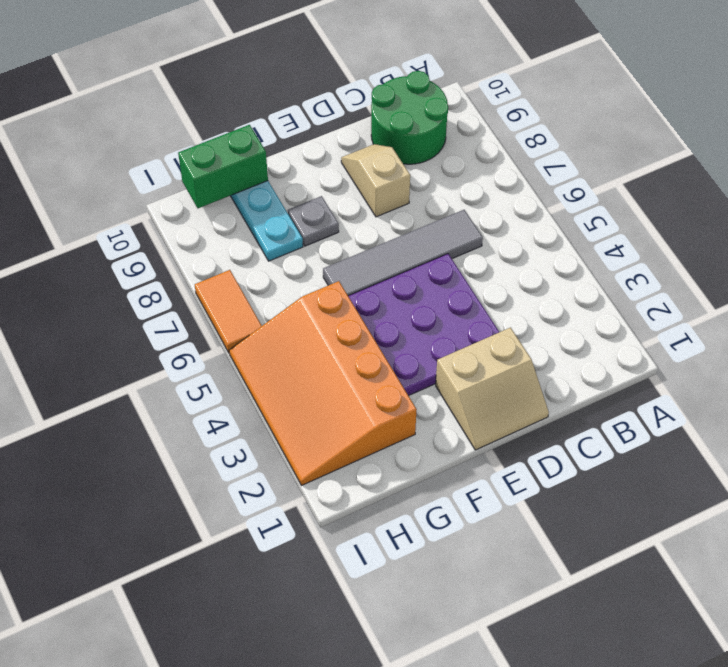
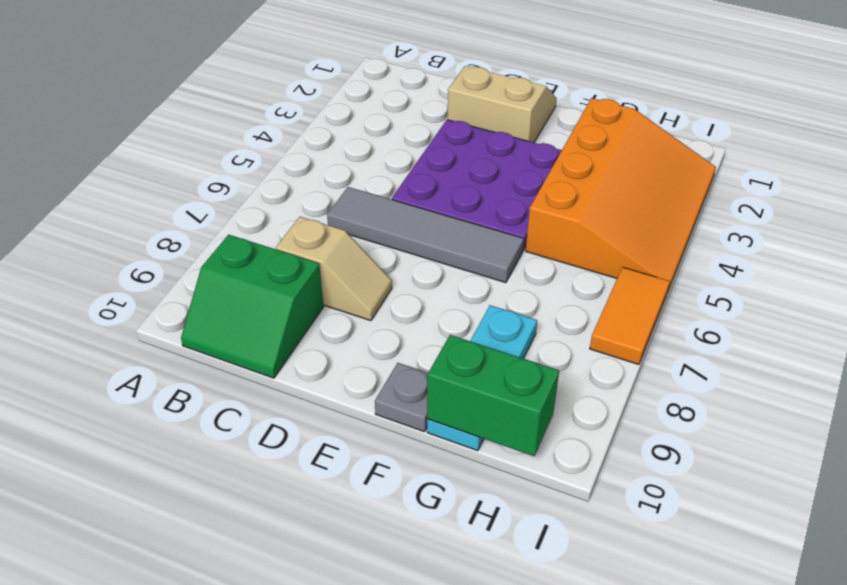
green round brick B9:C10 level 1 -> green slope B9:C10 level 1 top 9
tan slope D8:D9 level 1 top 8 -> tan slope C8:D8 level 1 top C
grey plate F8 level 1 -> grey plate F10 level 1

